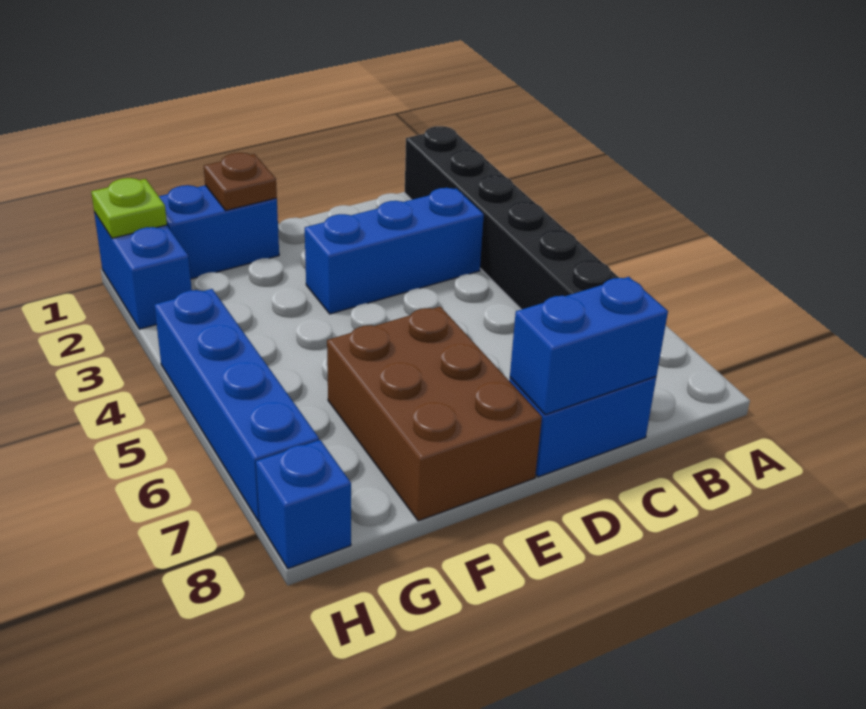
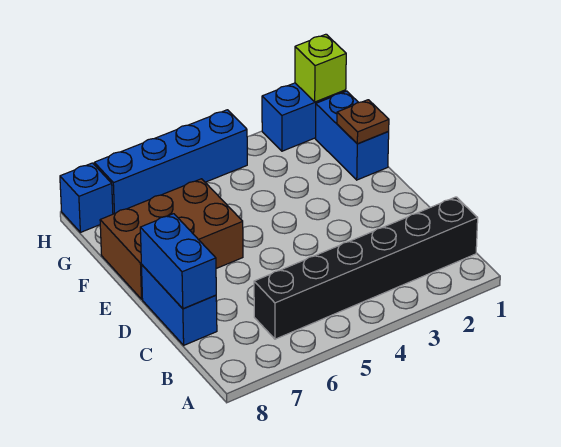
blue brick C3:E3 level 1 -> none
lime plate H1 level 2 -> lime brick H1 level 2

